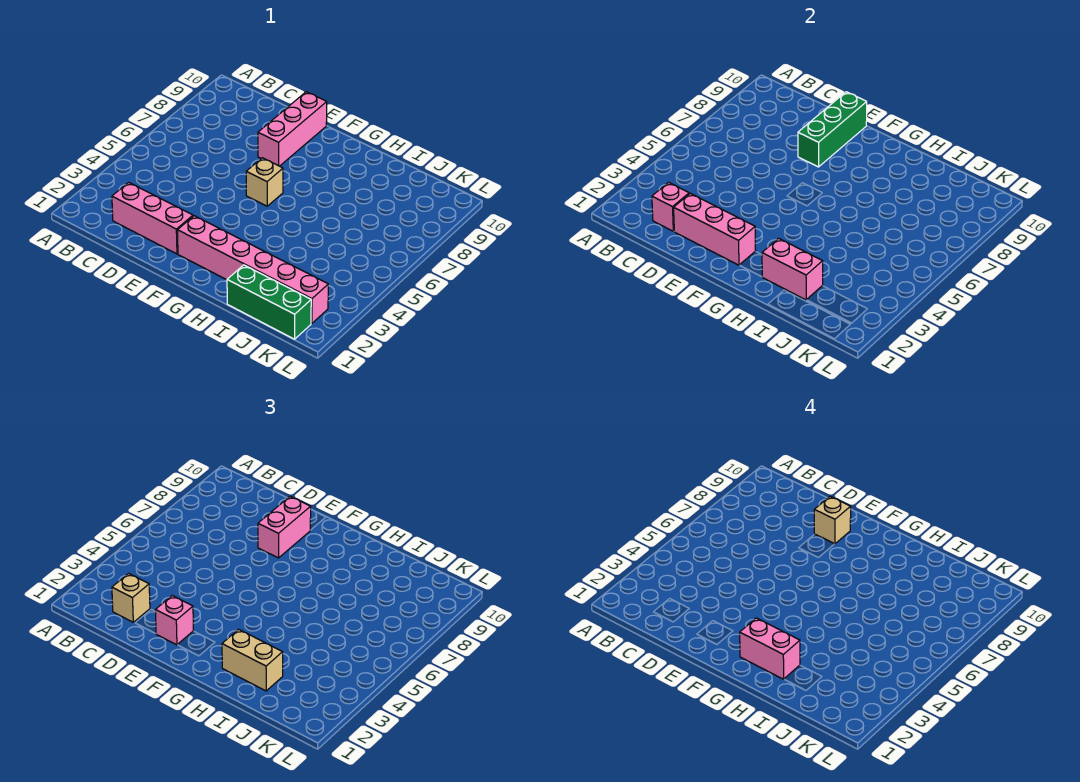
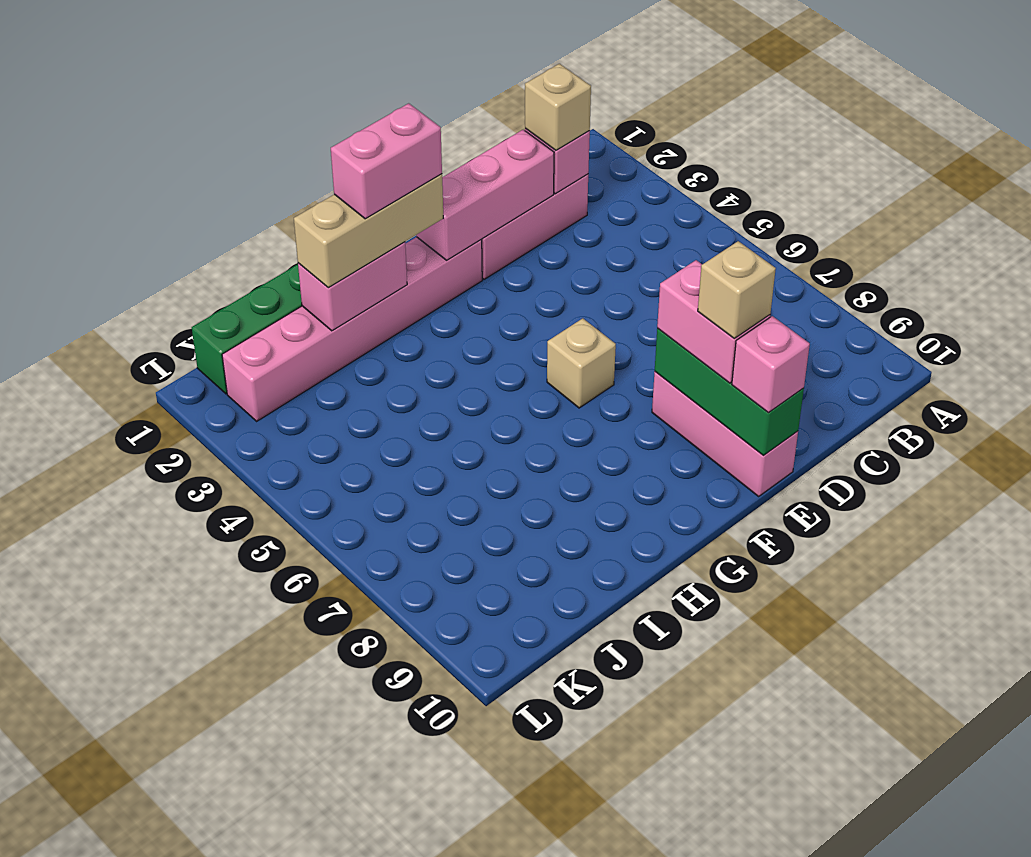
pink brick E2 level 3 -> pink brick E10 level 3
tan brick H2:I2 level 3 -> tan brick G2:I2 level 3

